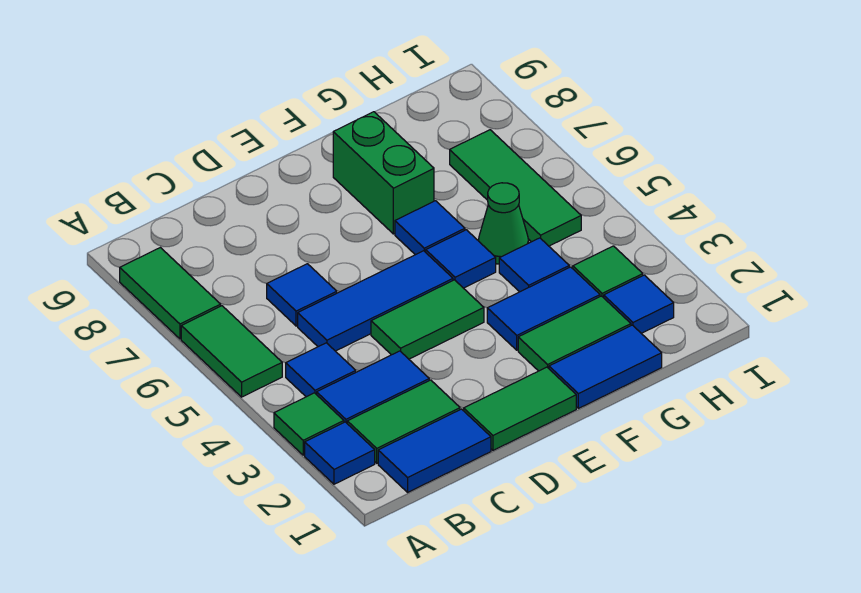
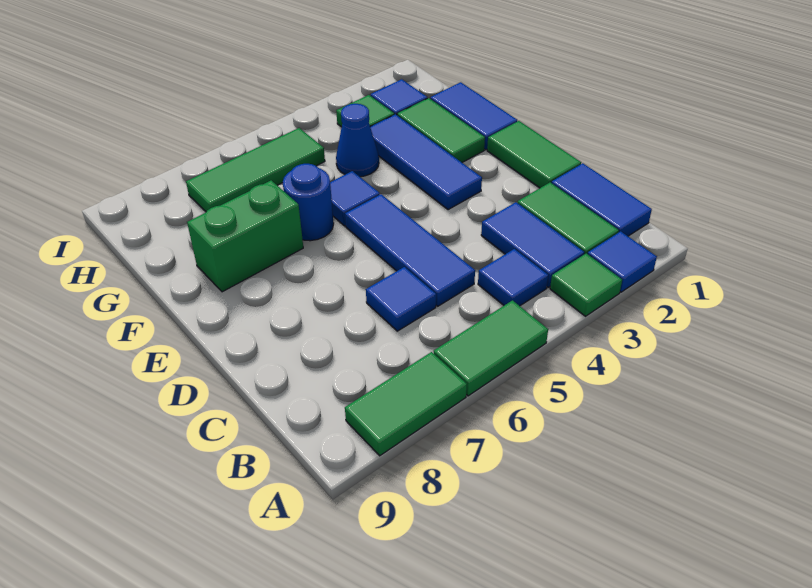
green tile D4:E4 level 1 -> none
blue tile F3:G3 level 1 -> blue tile E3:G3 level 1
blue tile F6 level 1 -> blue round brick F6 level 1
blue tile G4 level 1 -> blue cone G4 level 1
green cone G5 level 1 -> none

